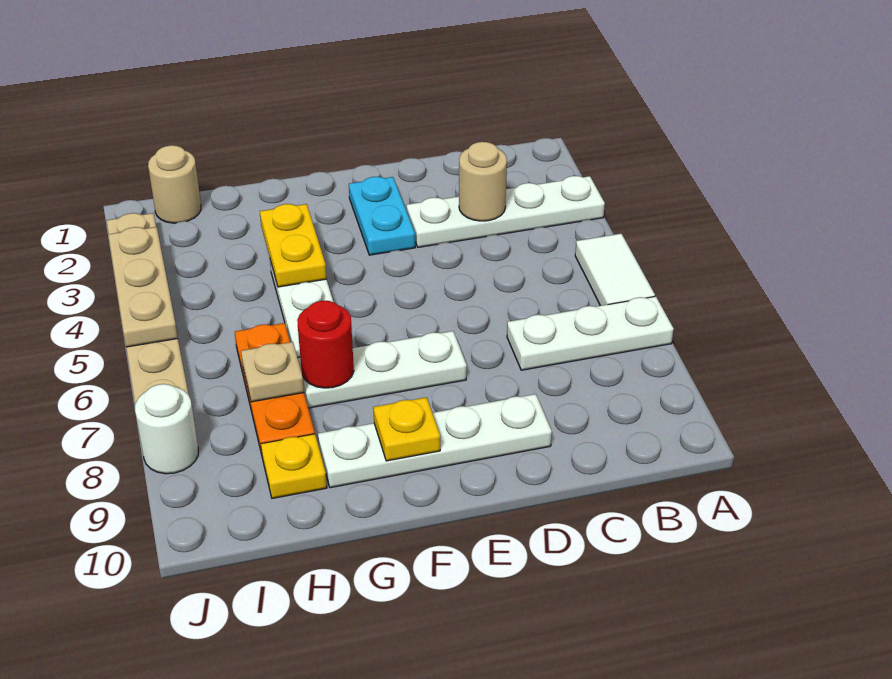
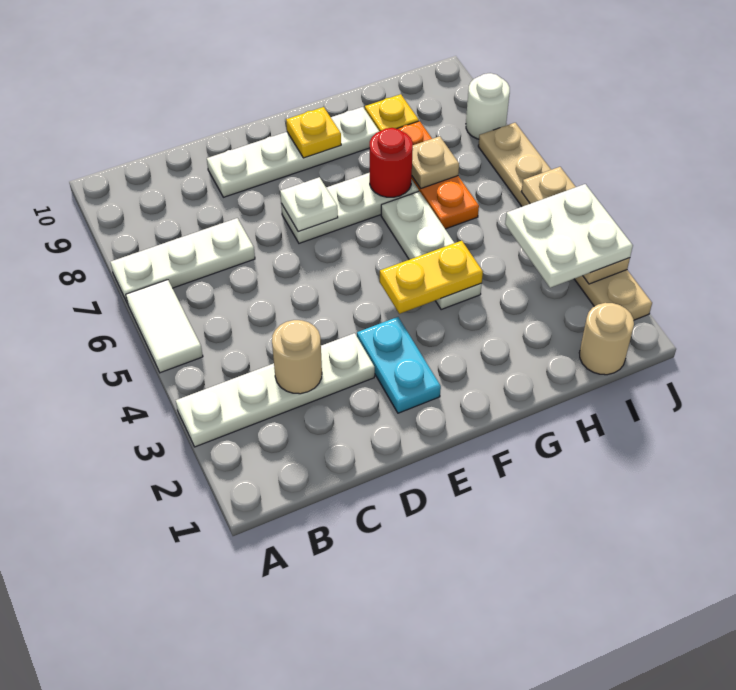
none -> white plate E7 level 2
yellow plate G3:G4 level 2 -> yellow plate F4:G4 level 2
none -> white plate I3:J4 level 3

